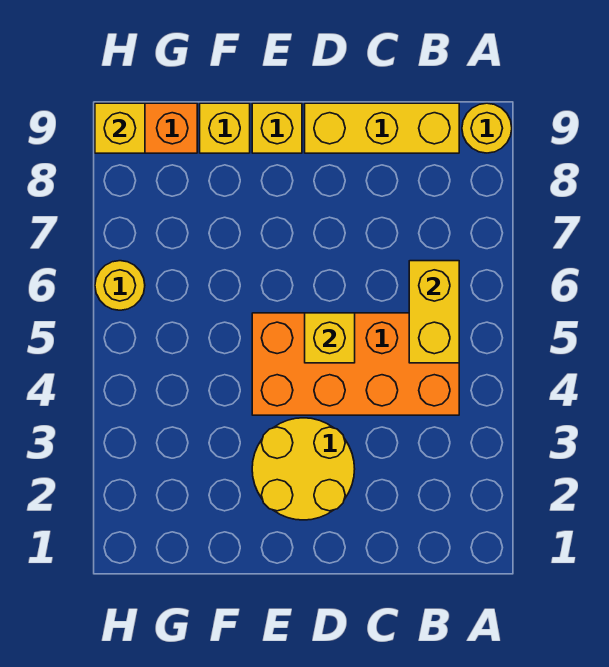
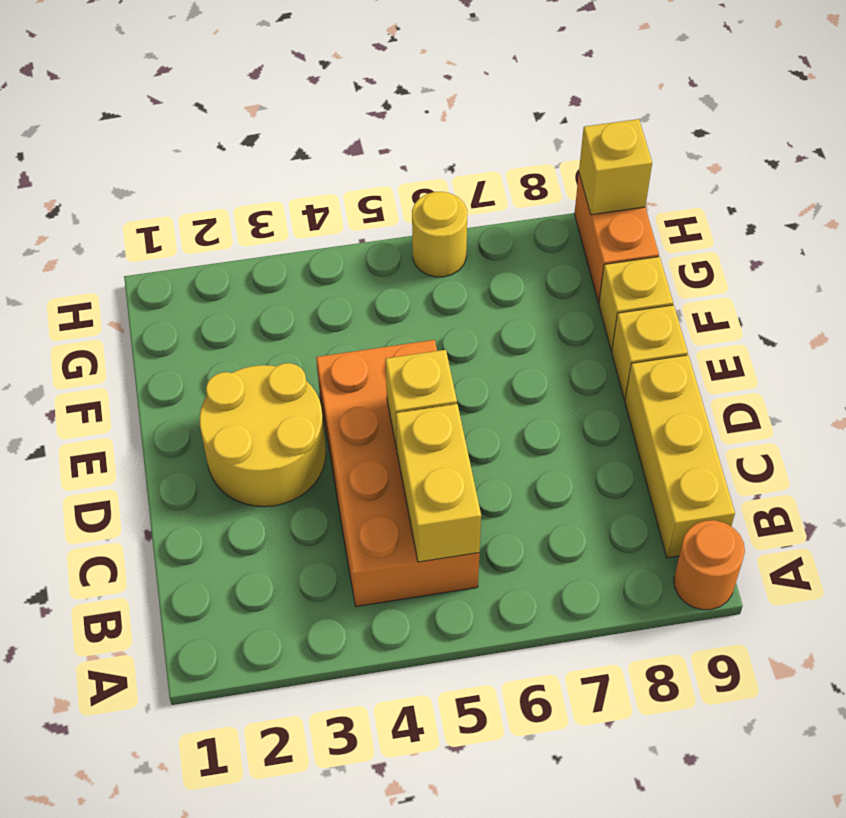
yellow round brick A9 level 1 -> orange round brick A9 level 1
yellow brick B5:B6 level 2 -> yellow brick B5:C5 level 2

